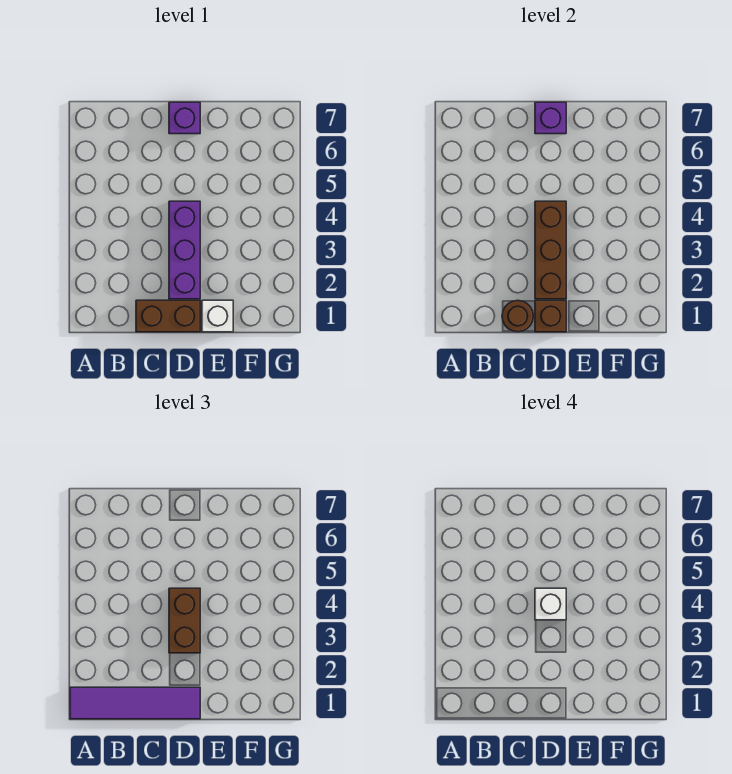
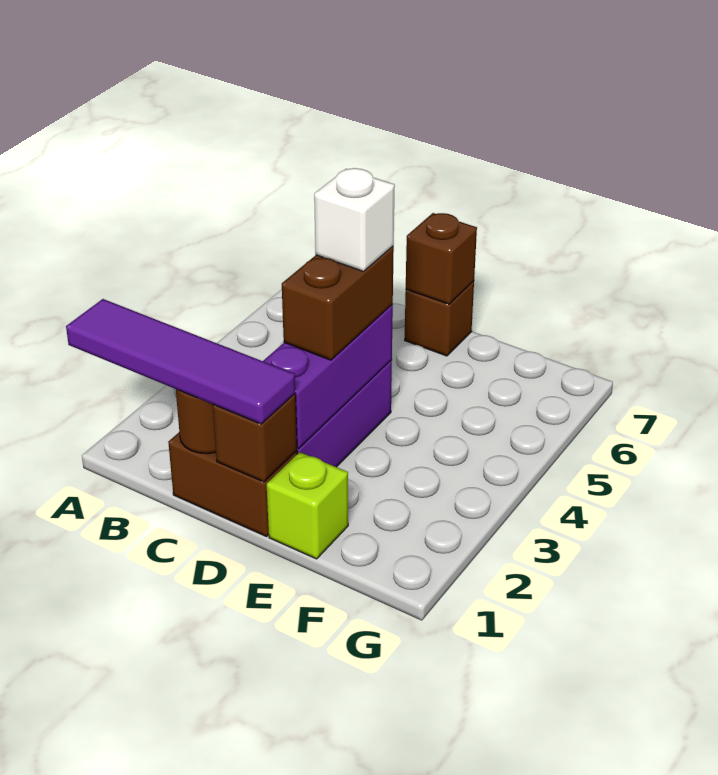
brown brick D2:D4 level 2 -> purple brick D2:D4 level 2
purple brick D7 level 1 -> brown brick D7 level 1
purple brick D7 level 2 -> brown brick D7 level 2
white brick E1 level 1 -> lime brick E1 level 1

